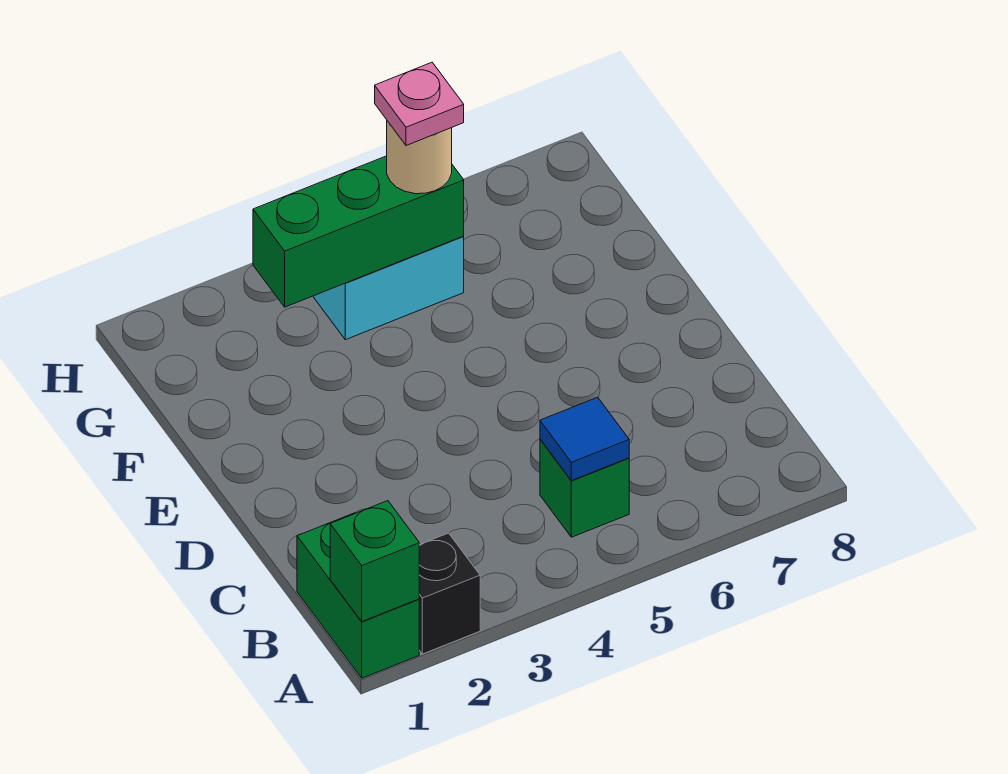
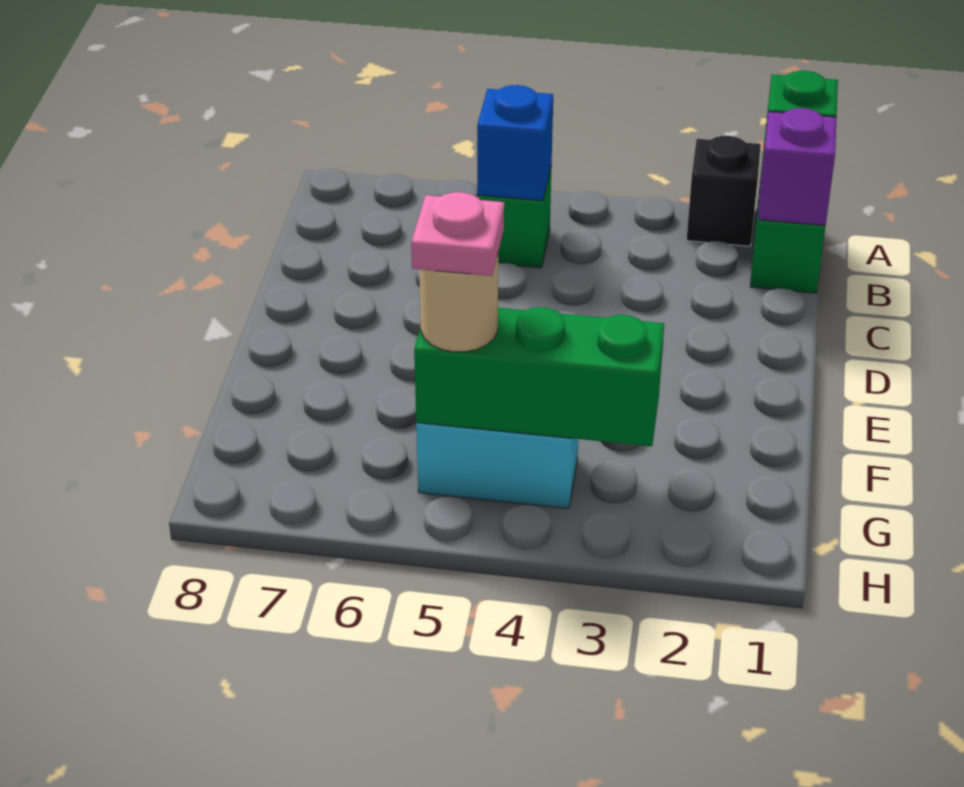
none -> purple brick B1 level 2
blue tile B5 level 2 -> blue brick B5 level 2

